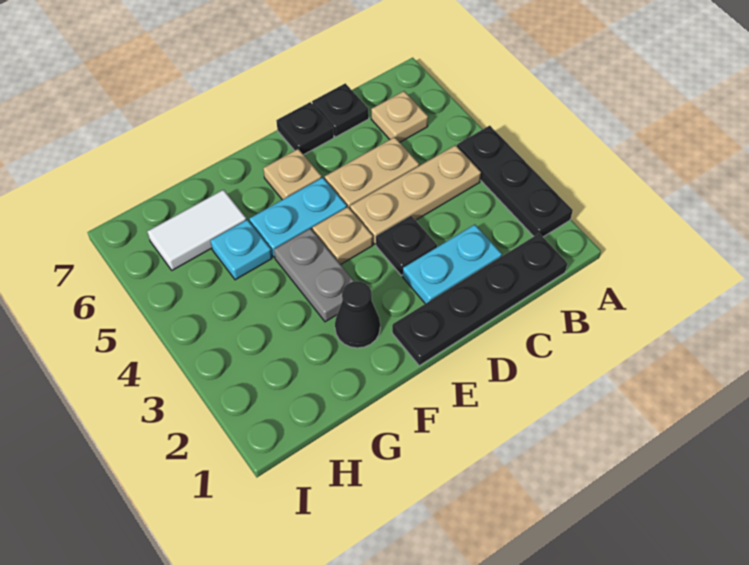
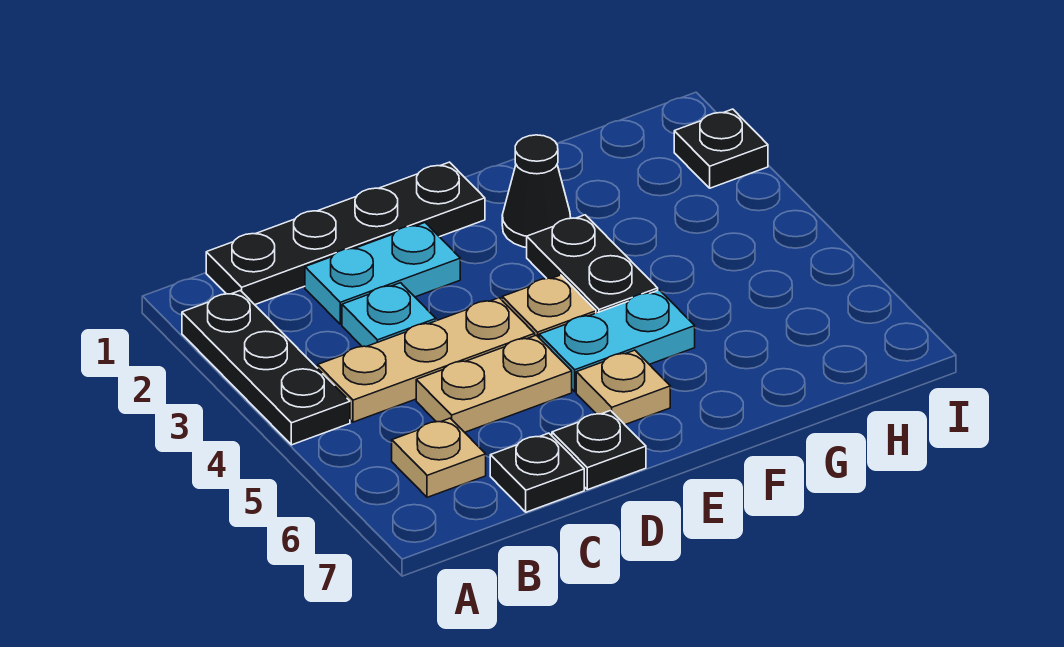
black plate D3 level 1 -> black plate I2 level 1
grey plate F3:F4 level 1 -> black plate F3:F4 level 1
cyan plate G5 level 1 -> cyan plate C3 level 1
white tile G6:H6 level 1 -> none

